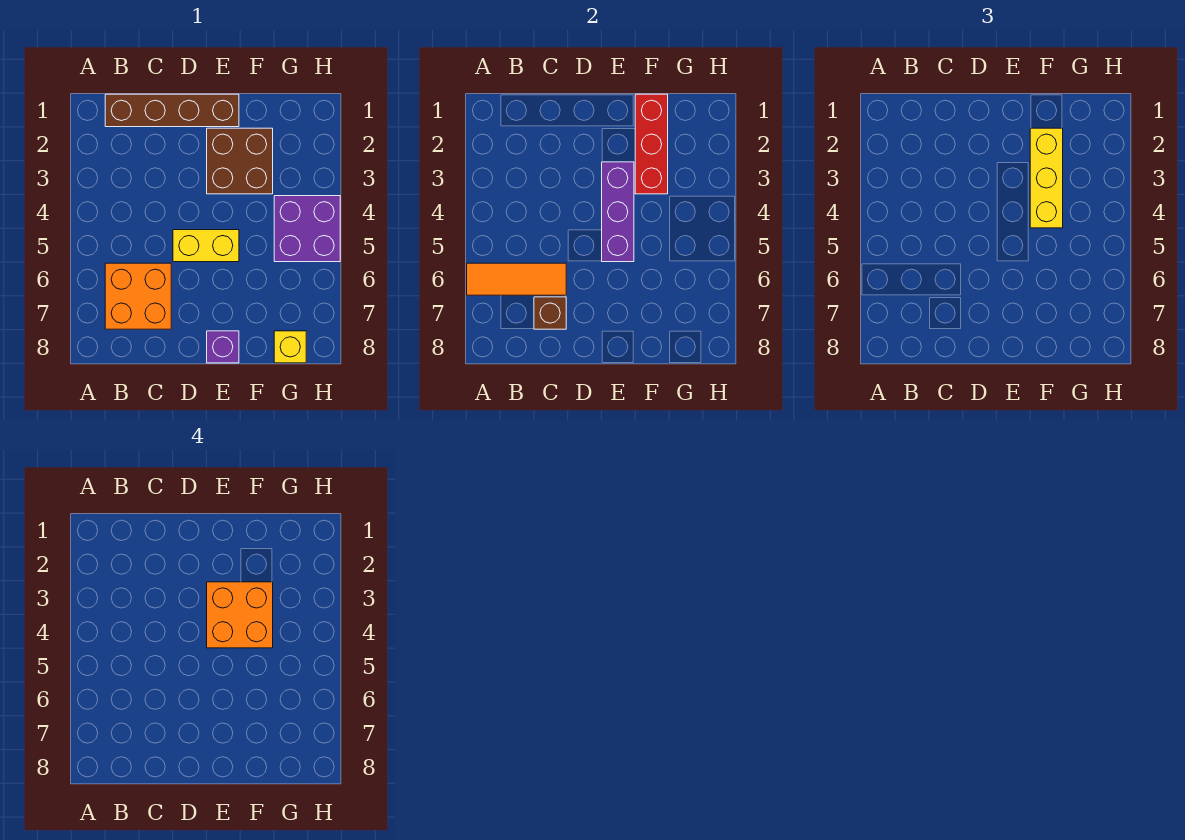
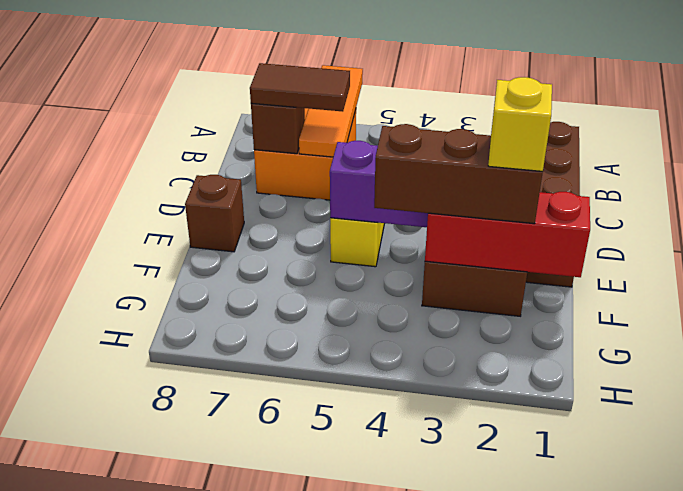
none -> brown tile C6:C7 level 3
orange brick E3:F4 level 4 -> none
purple brick E8 level 1 -> brown brick E8 level 1
yellow brick F2:F4 level 3 -> brown brick F2:F4 level 3
purple brick G4:H5 level 1 -> none
yellow brick G8 level 1 -> yellow brick F2 level 4

